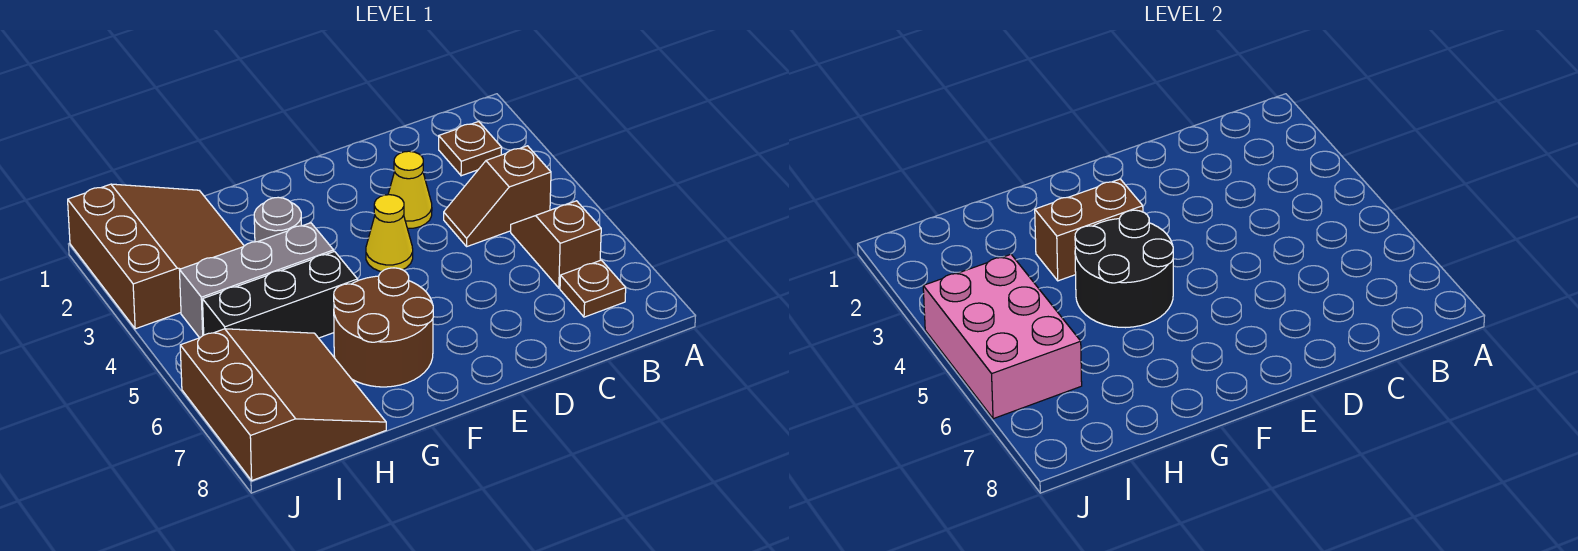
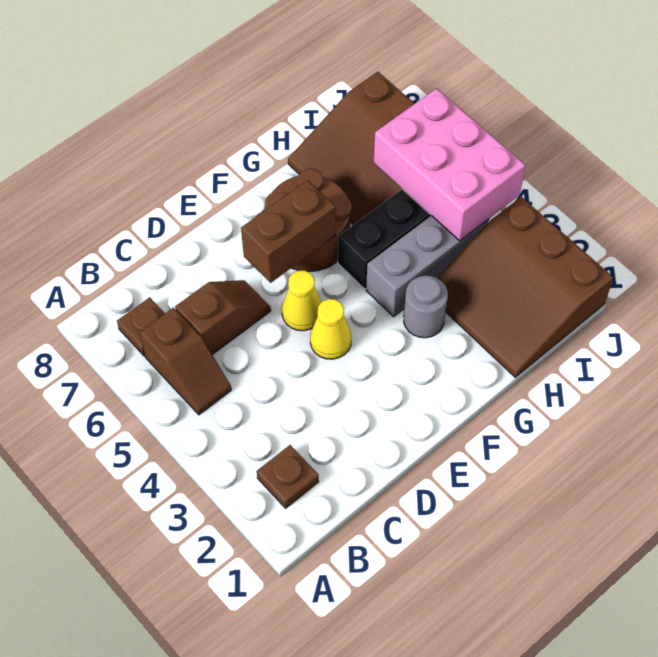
brown slope B4:C4 level 1 top B -> brown slope C6:D6 level 1 top C
yellow cone D3 level 1 -> yellow cone E5 level 1
brown brick F3:G3 level 2 -> brown brick E6:F6 level 2
black round brick F4:G5 level 2 -> none

